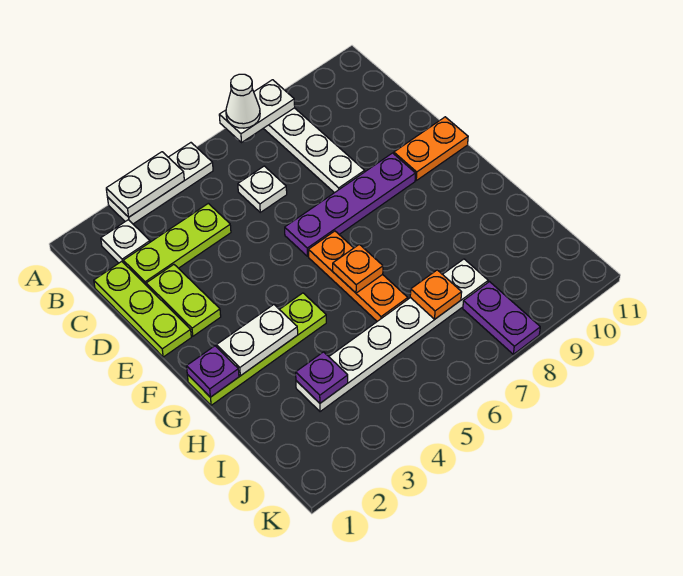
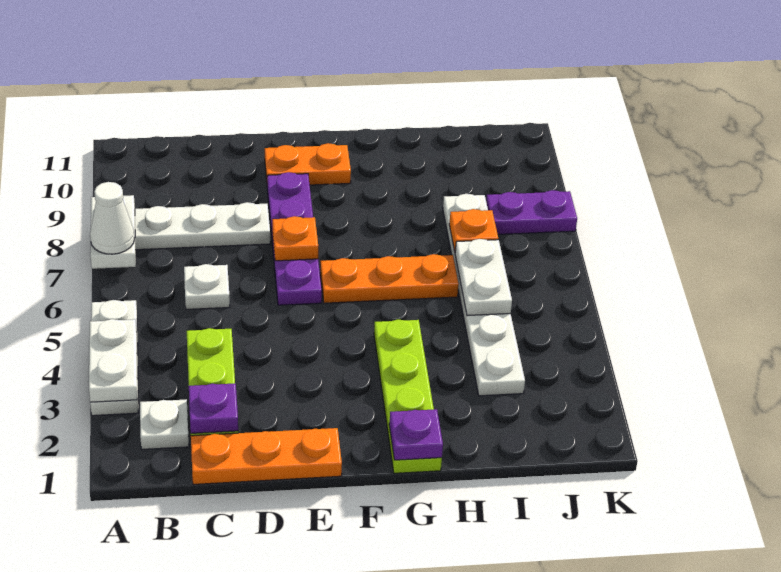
lime plate C1:E1 level 1 -> orange plate C1:E1 level 1
lime plate D2:E2 level 1 -> none
orange plate E10:E11 level 1 -> orange plate E10:F10 level 1
white plate G2:G3 level 2 -> white plate I5:I6 level 2
orange plate G6 level 2 -> orange plate E7 level 2
purple plate I3 level 2 -> purple plate C2 level 2

